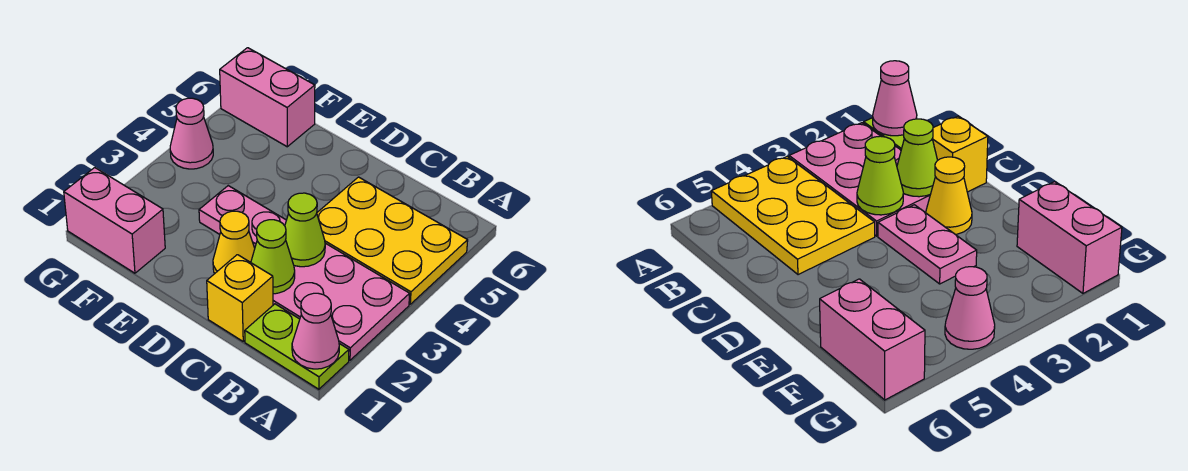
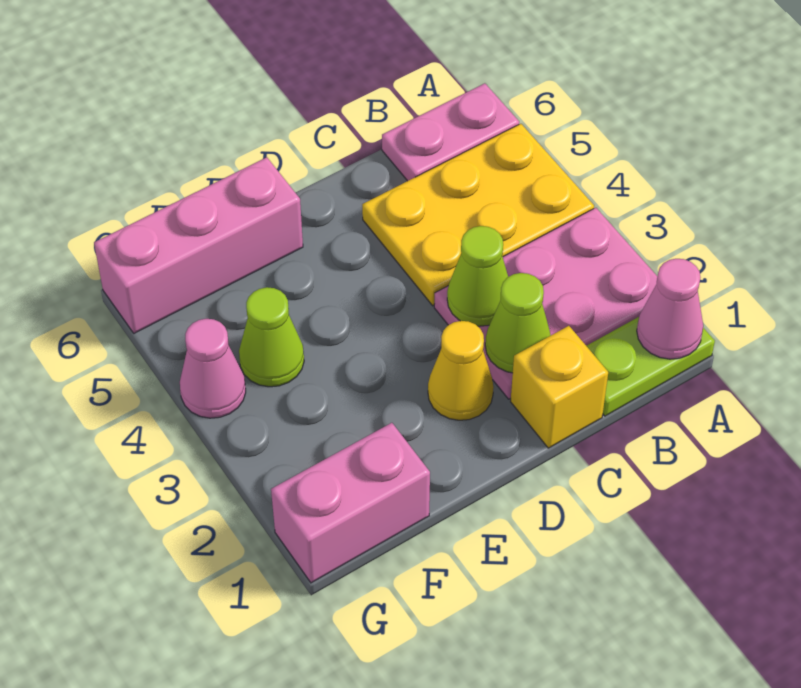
pink plate D3:E3 level 1 -> pink plate A6:B6 level 1
none -> lime cone F4 level 1
pink brick F6:G6 level 1 -> pink brick E6:G6 level 1

